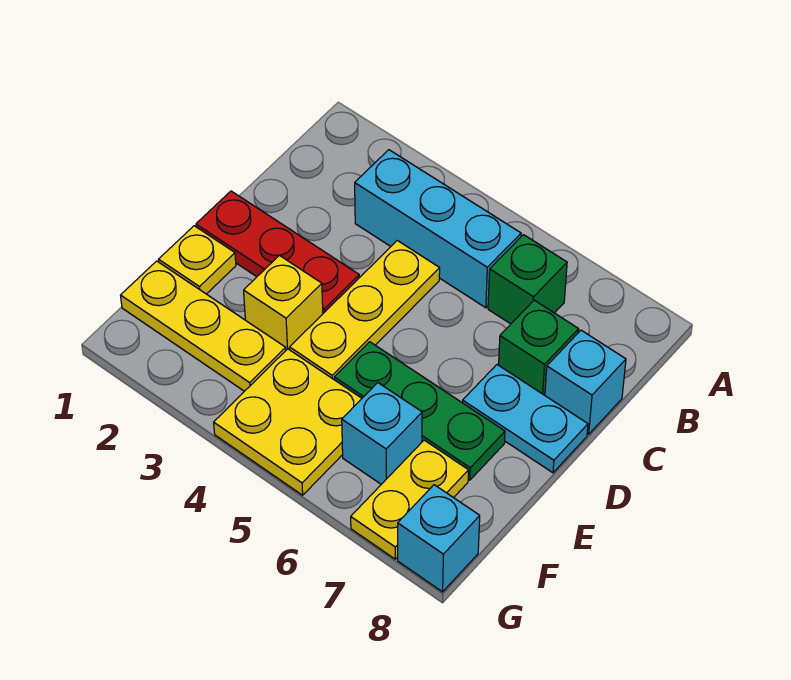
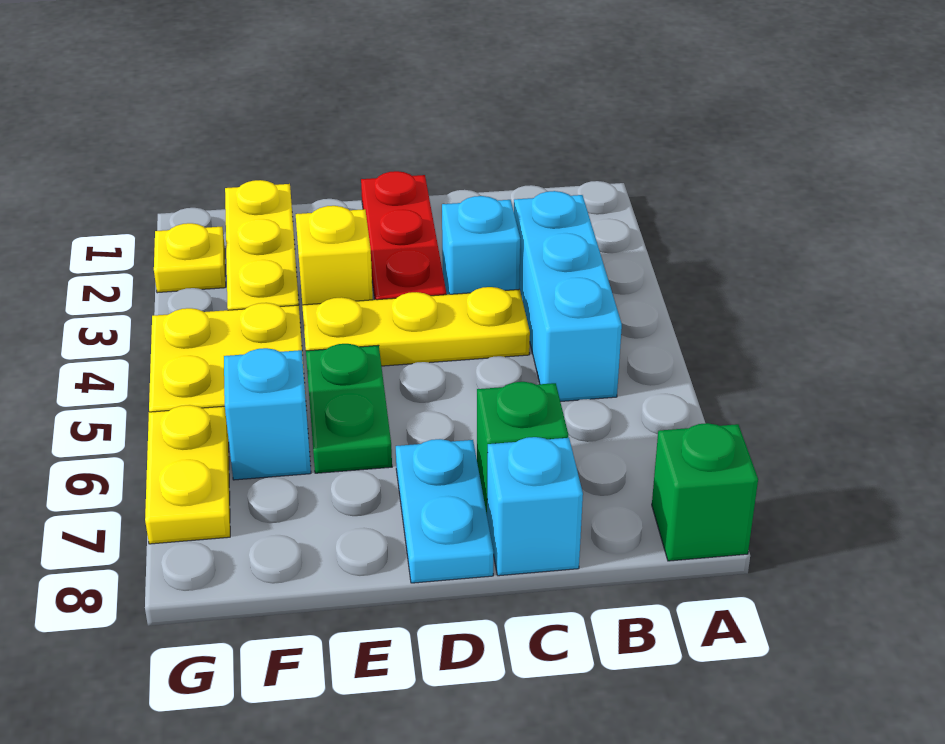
green brick B6 level 1 -> green brick A8 level 1
yellow plate E1 level 1 -> yellow plate G2 level 1
green plate E5:E7 level 1 -> green plate E5:E6 level 1
yellow plate F7:G7 level 1 -> yellow plate G6:G7 level 1
cyan brick G8 level 1 -> cyan brick C3 level 1

